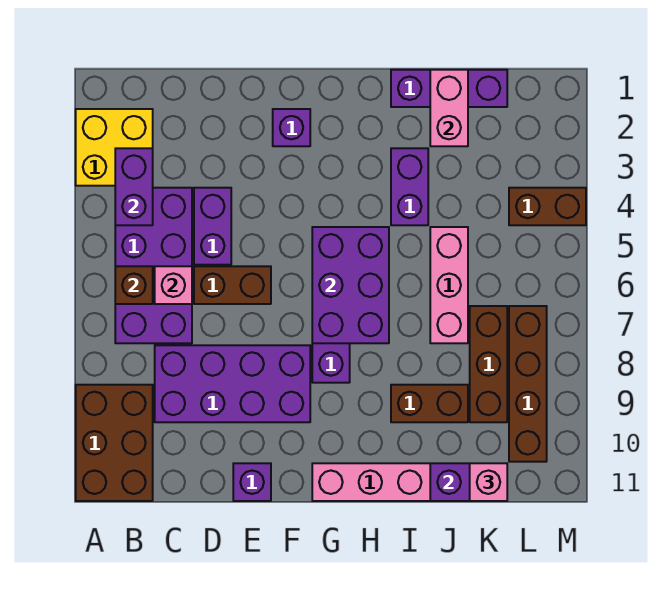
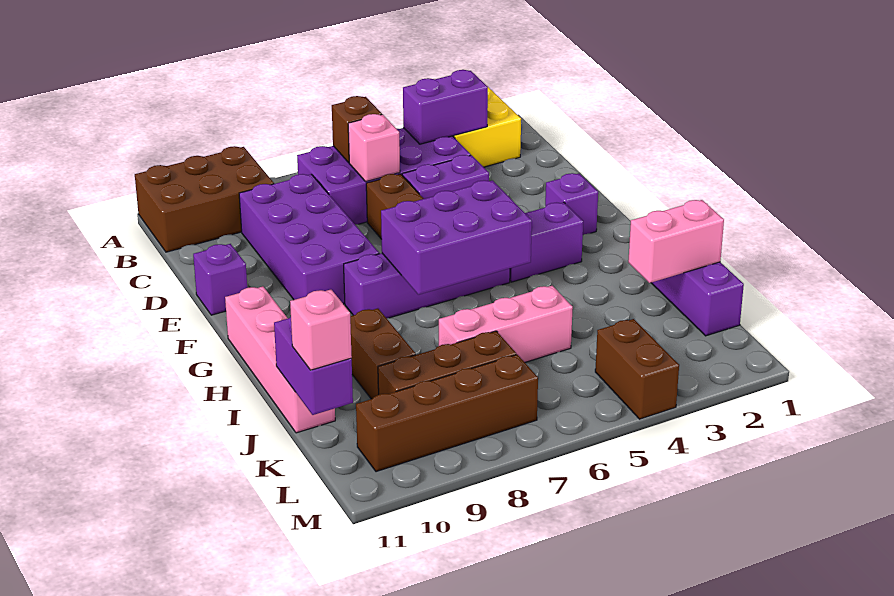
purple brick I3:I4 level 1 -> purple brick G3:G4 level 1

